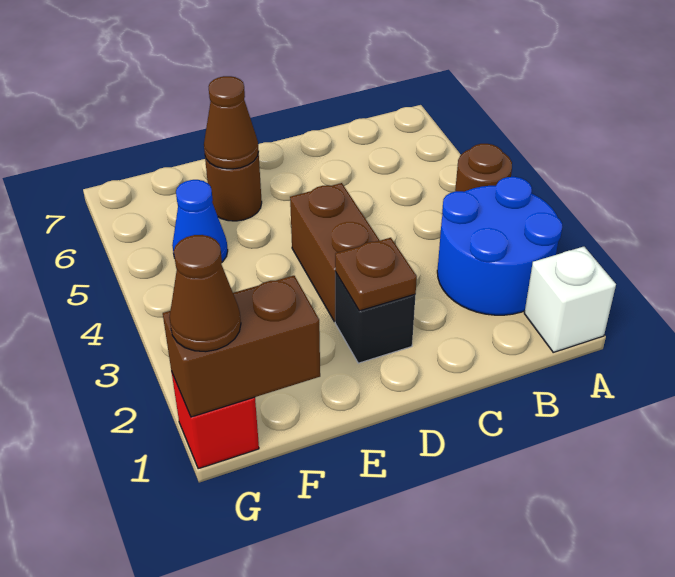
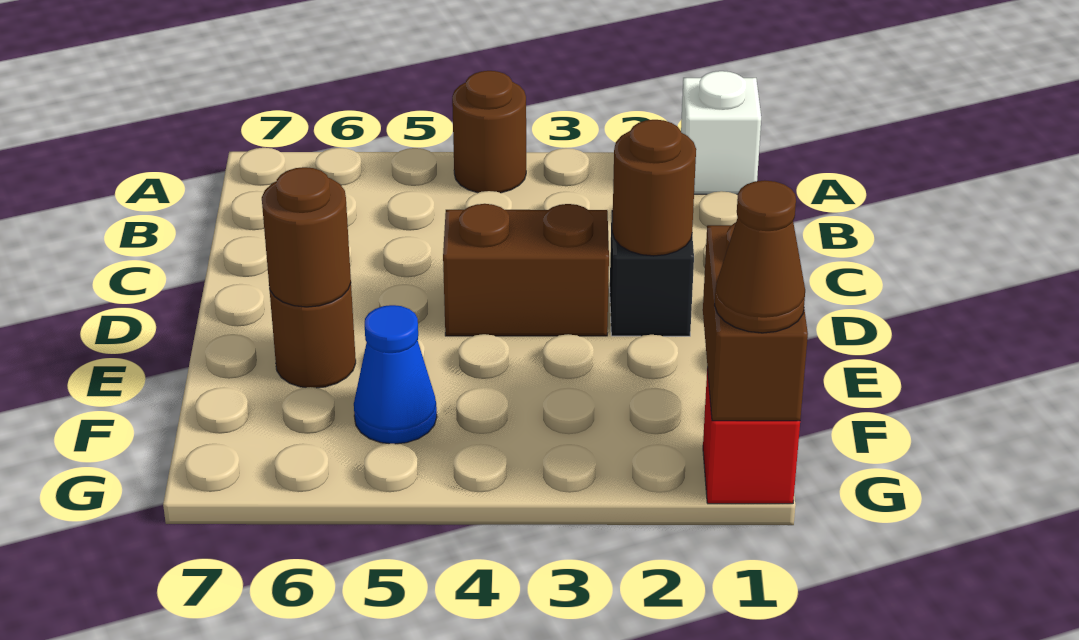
blue round brick A2:B3 level 1 -> none
brown plate D2 level 2 -> brown round brick D2 level 2
brown cone E6 level 2 -> brown round brick E6 level 2

